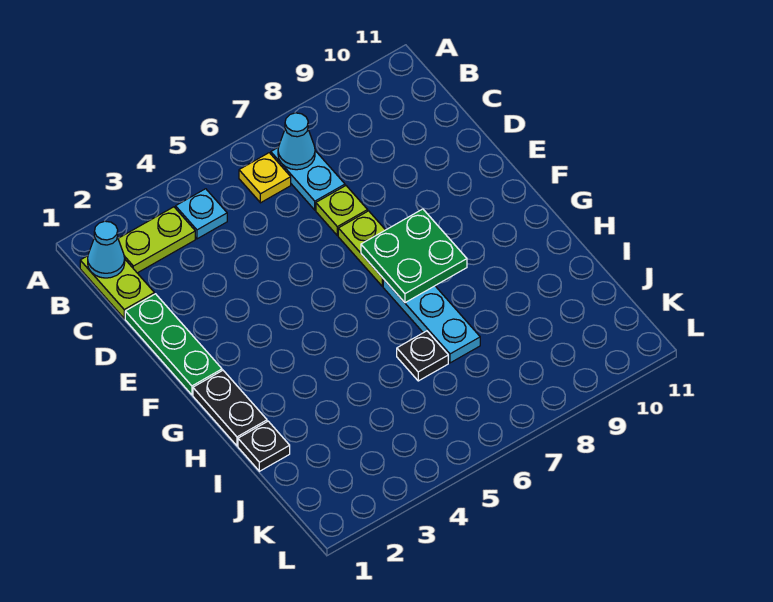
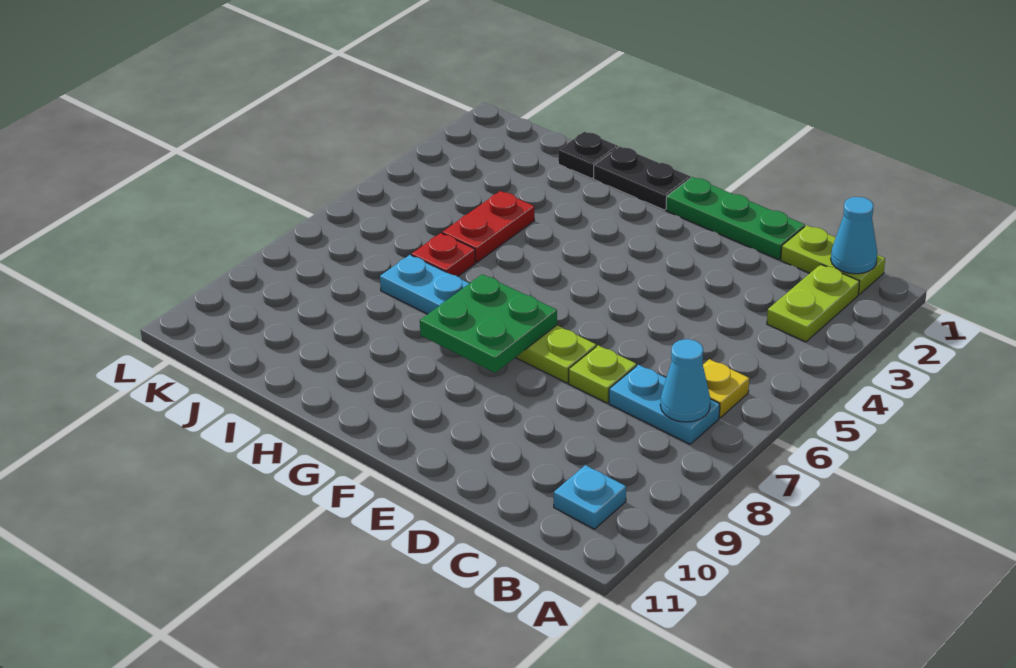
cyan plate B4 level 1 -> cyan plate B10 level 1
none -> red plate I4:I5 level 1
black plate I6 level 1 -> red plate I6 level 1

